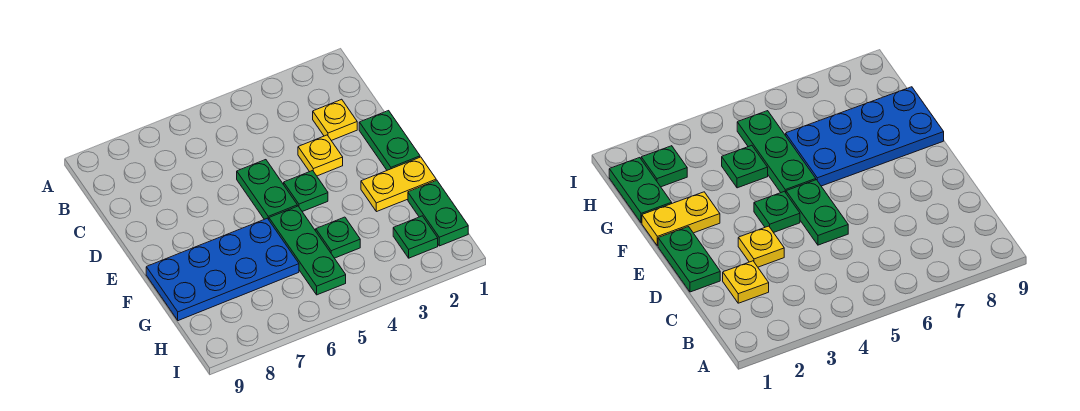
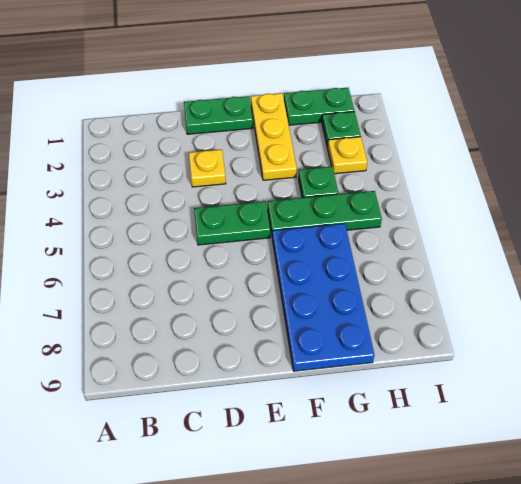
yellow plate C2 level 1 -> yellow plate H3 level 1
green plate E4 level 1 -> none
yellow plate F1:F2 level 1 -> yellow plate F1:F3 level 1

